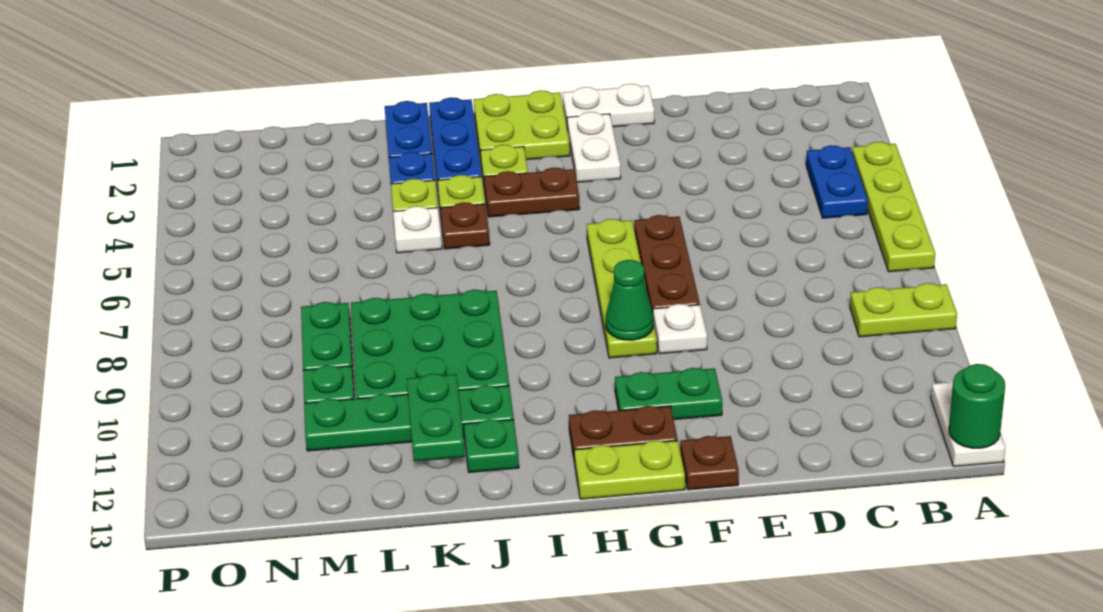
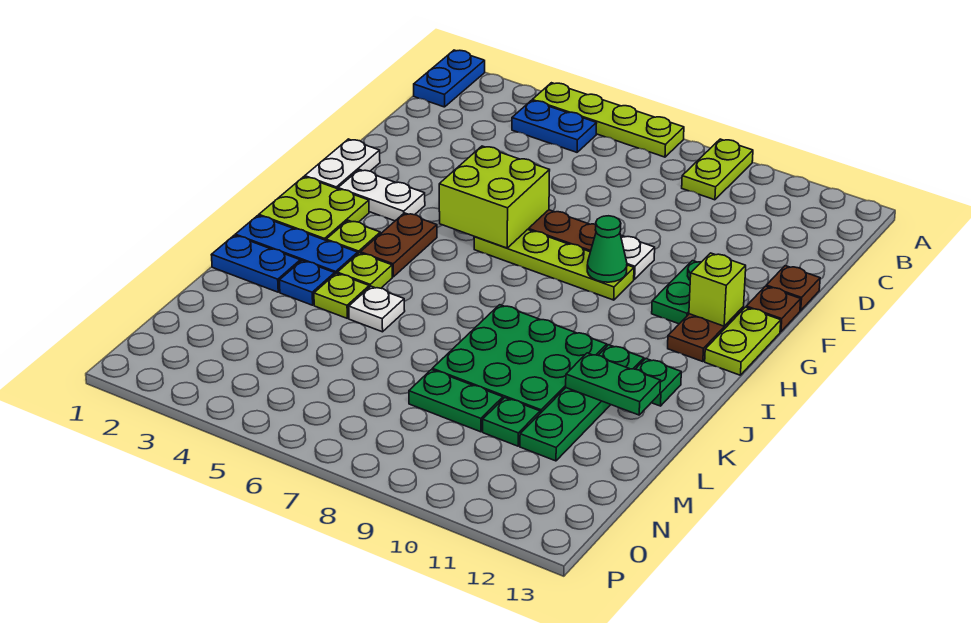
none -> blue plate A1:B1 level 1
white plate A12:A13 level 1 -> none
green round brick A13 level 2 -> none
none -> lime brick F5:G6 level 2
none -> lime brick G12 level 2
brown plate J5 level 1 -> brown plate E13 level 1

